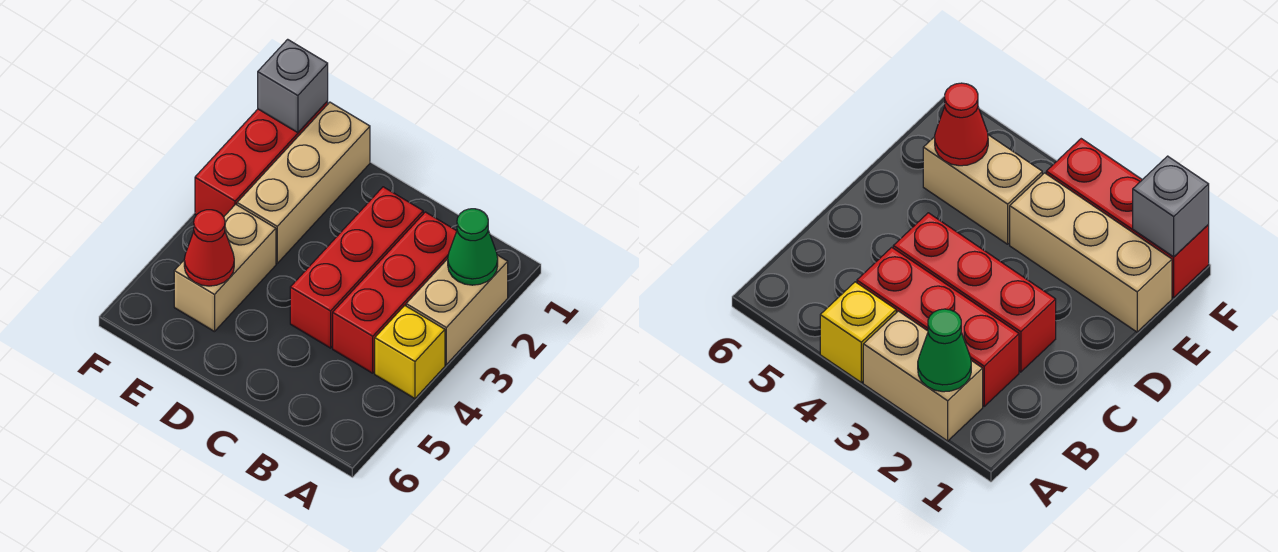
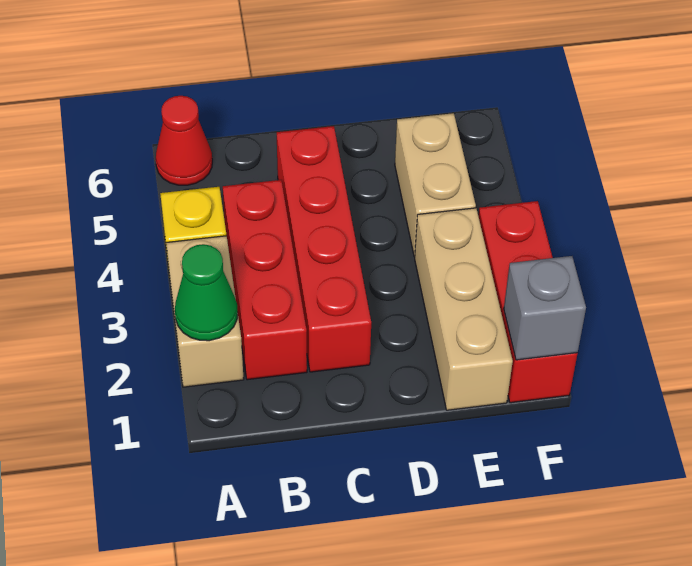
red brick C2:C4 level 1 -> red brick C2:C5 level 1
red cone E5 level 2 -> red cone A6 level 1

